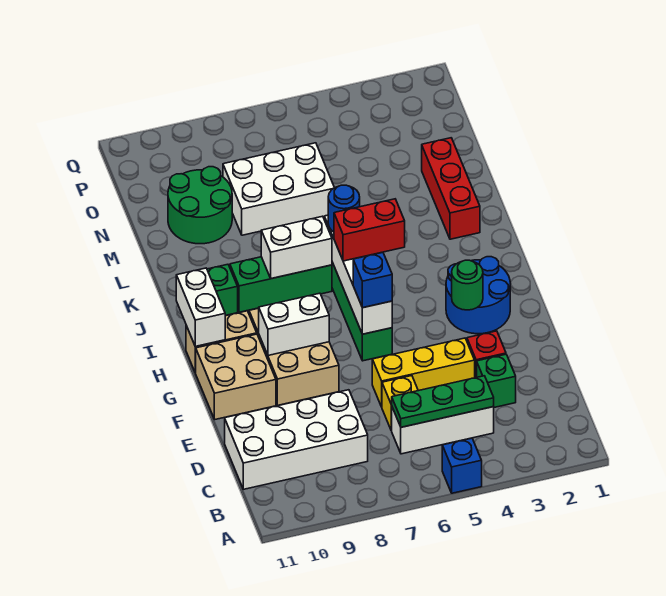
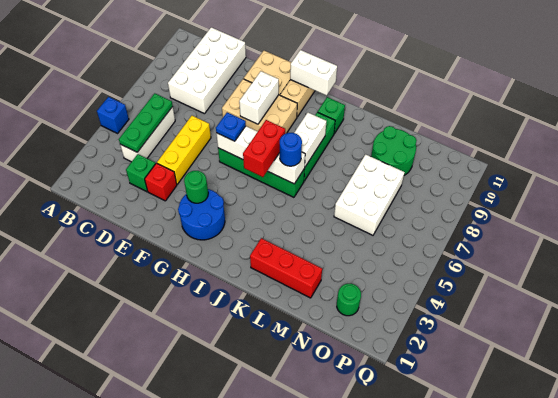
yellow brick D6 level 1 -> none
blue brick G6 level 3 -> blue plate G6 level 3
none -> green round brick O2 level 1

